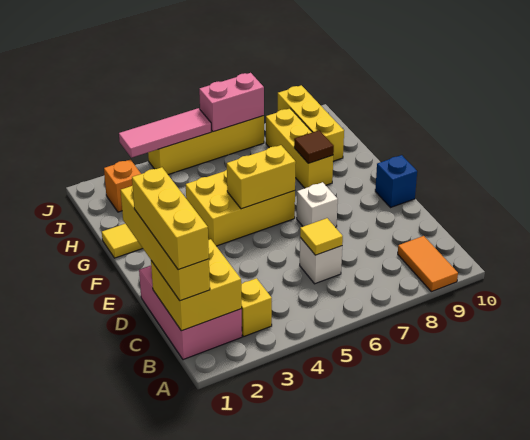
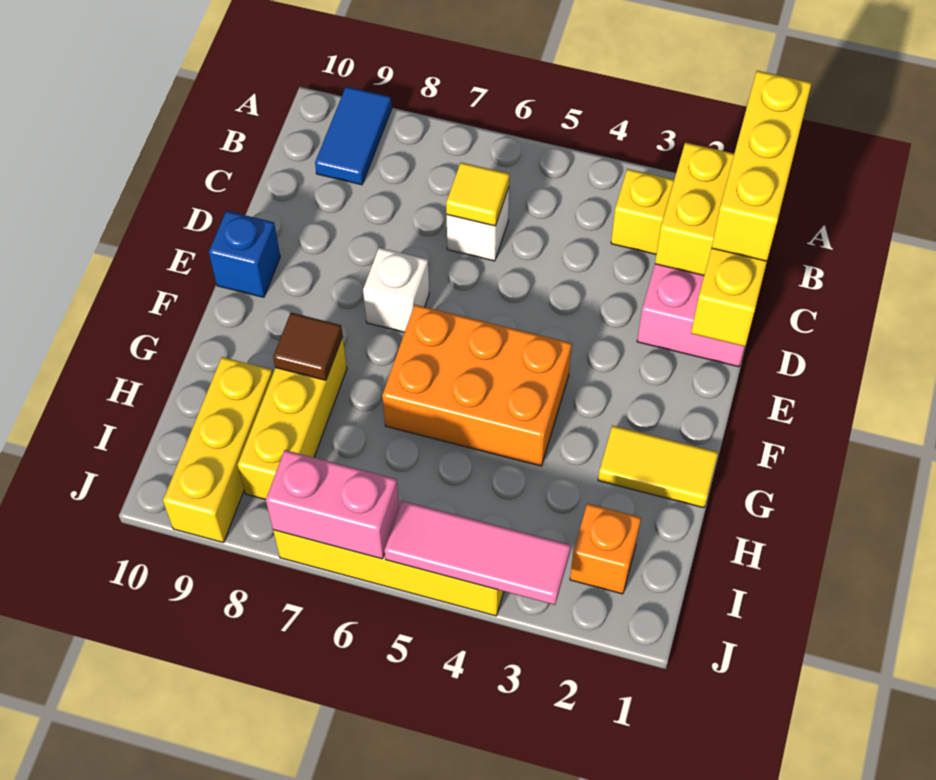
orange tile A9:B9 level 1 -> blue tile A9:B9 level 1
yellow brick F4:G6 level 1 -> orange brick F4:G6 level 1
yellow brick F5:F6 level 2 -> none

